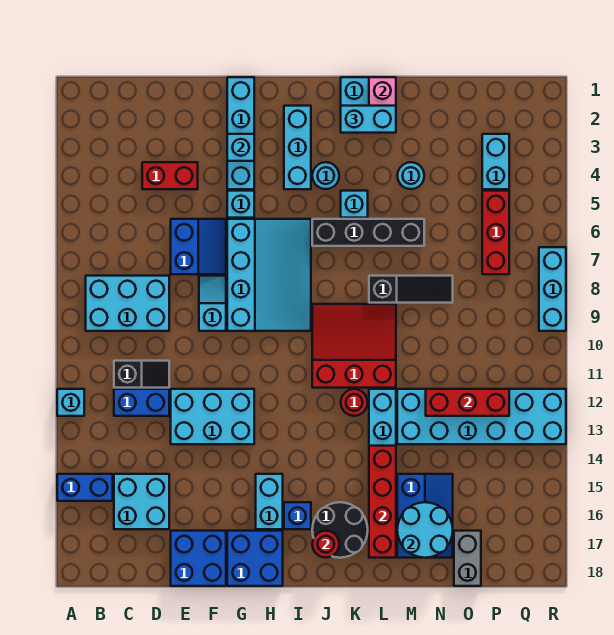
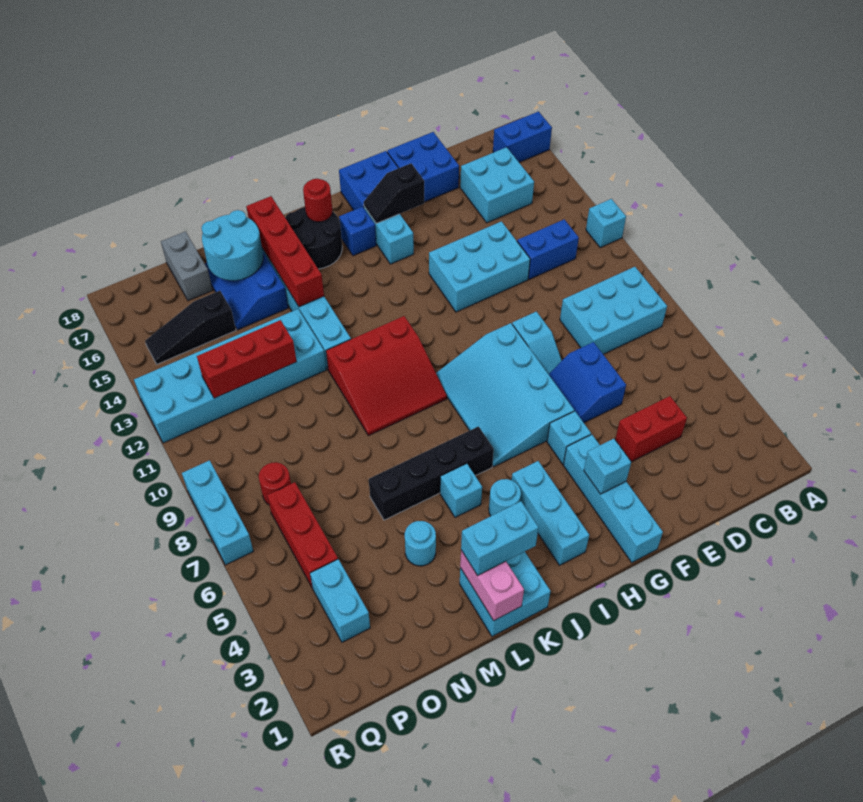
blue brick A15:B15 level 1 -> blue brick A17:B17 level 1
black slope C11:D11 level 1 top C -> black slope G16:H16 level 2 top G
red round brick K12 level 1 -> red round brick P8 level 1
black slope L8:N8 level 1 top L -> black slope O15:Q15 level 1 top O

